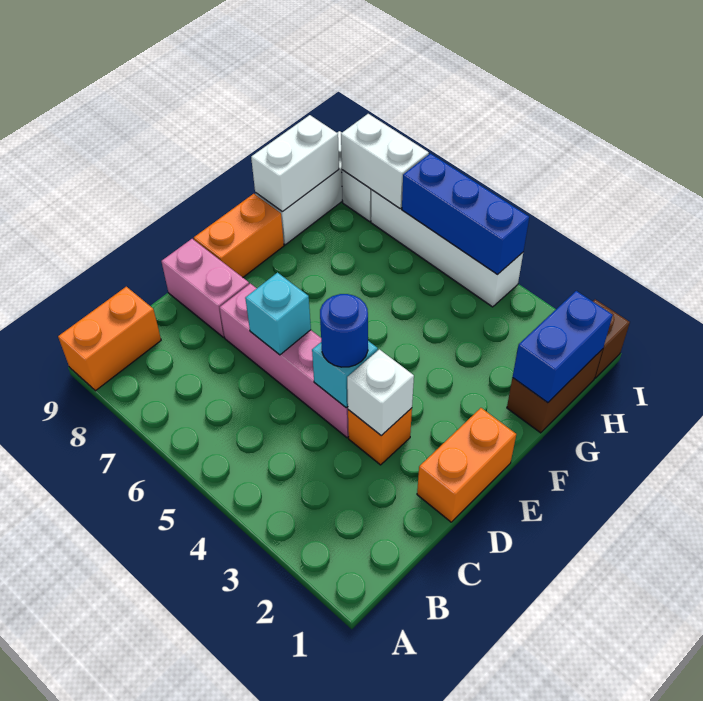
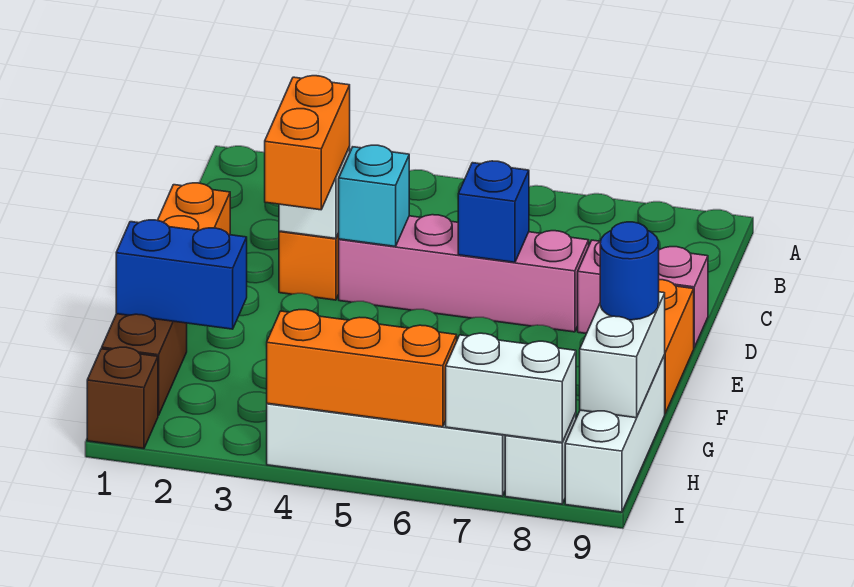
orange brick A9:B9 level 1 -> orange brick D3:E3 level 3
blue round brick D4 level 3 -> blue round brick G9 level 3
cyan brick D6 level 2 -> blue brick D6 level 2
blue brick G1:H1 level 2 -> blue brick G1:G2 level 2
blue brick I4:I6 level 2 -> orange brick I4:I6 level 2

